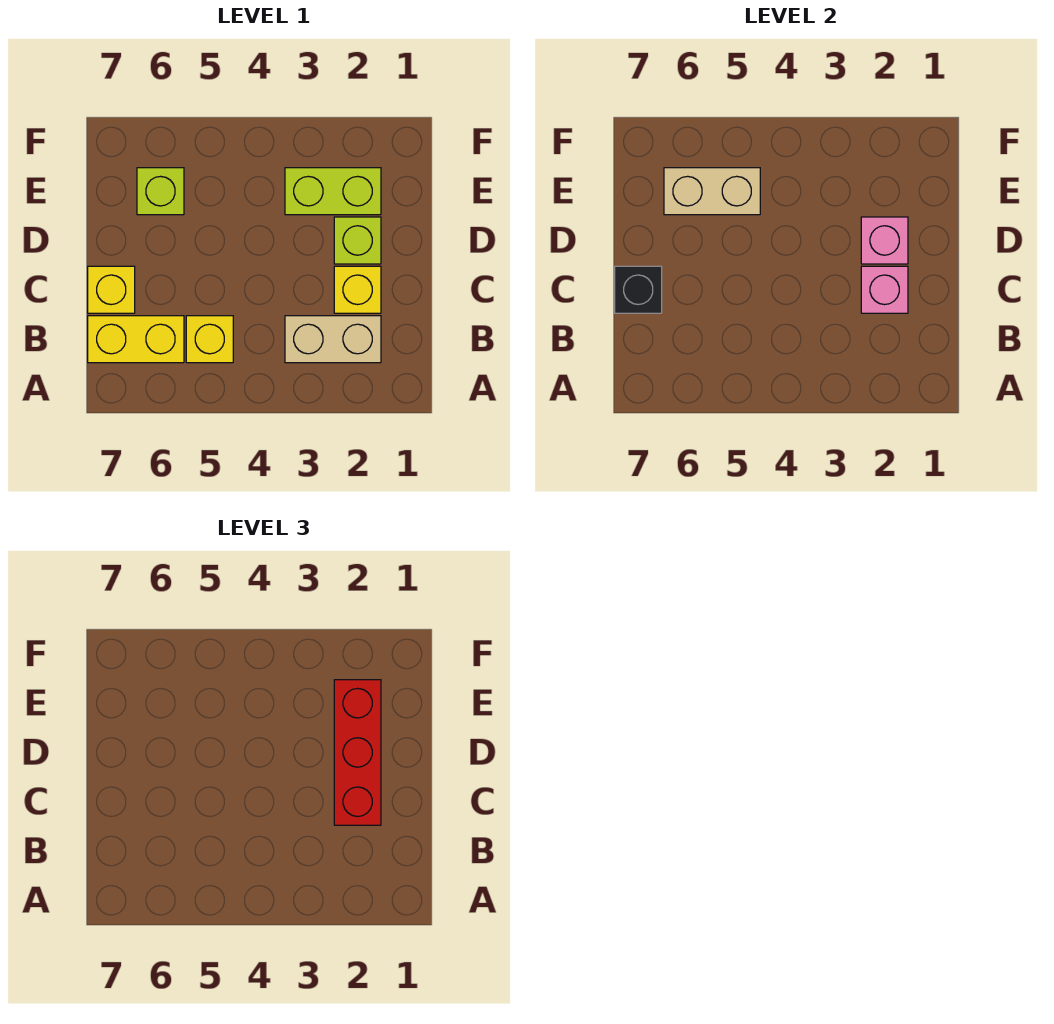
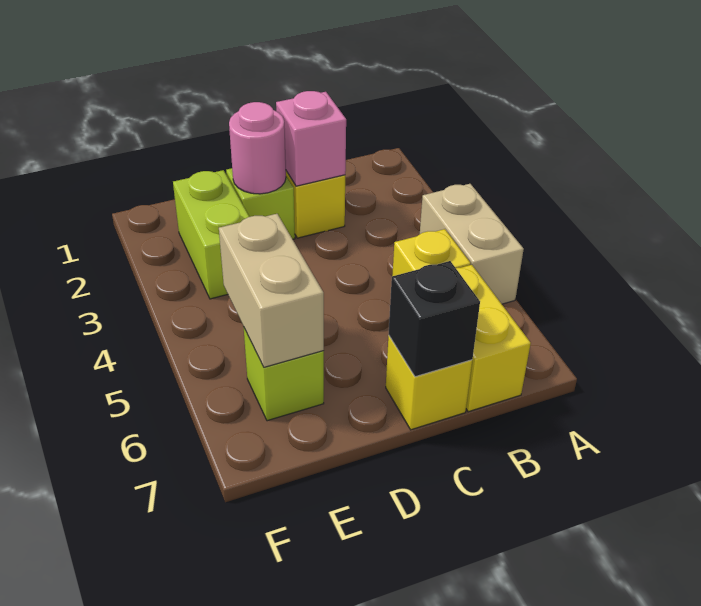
tan brick B2:B3 level 1 -> tan brick A4:A5 level 1
red brick C2:E2 level 3 -> none
pink brick D2 level 2 -> pink round brick D2 level 2

